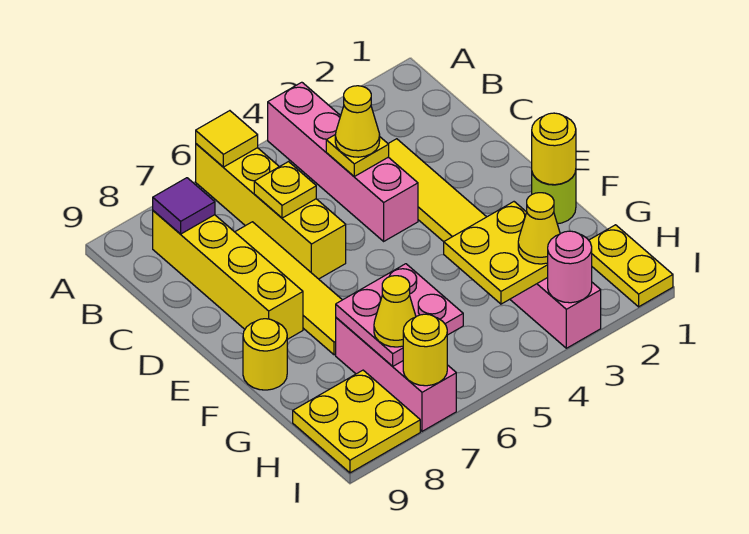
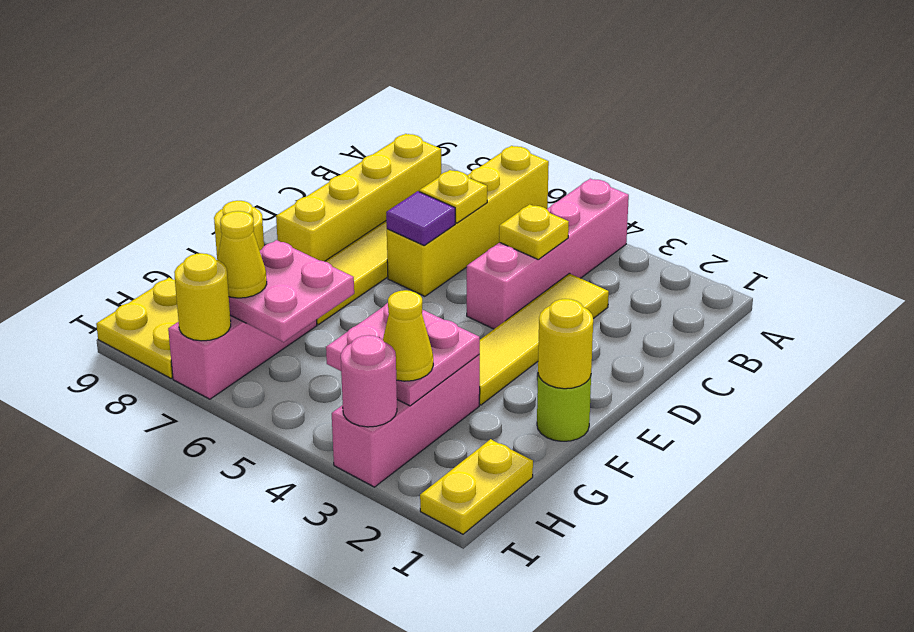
yellow tile A6 level 2 -> none
purple tile B8 level 2 -> purple tile D6 level 2
yellow cone C4 level 3 -> none
yellow plate G3:H4 level 2 -> pink plate G3:H4 level 2

